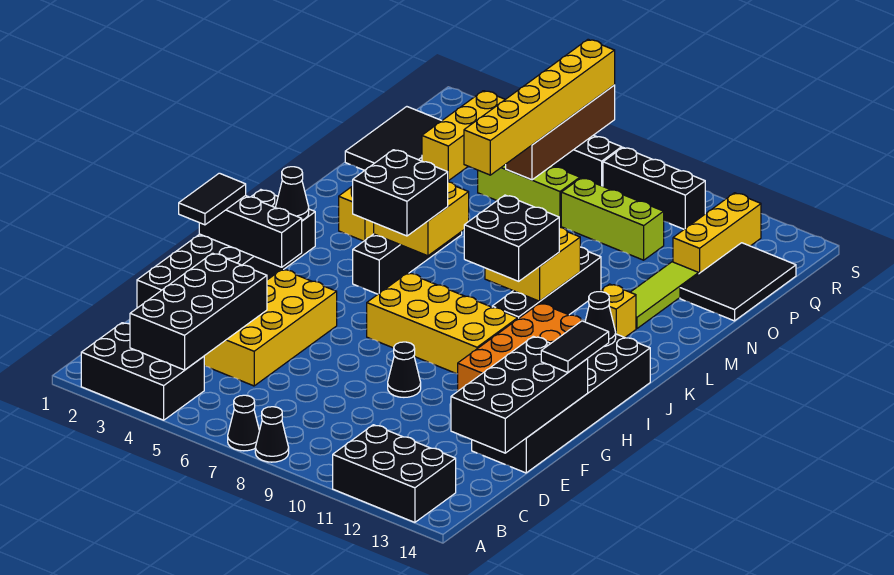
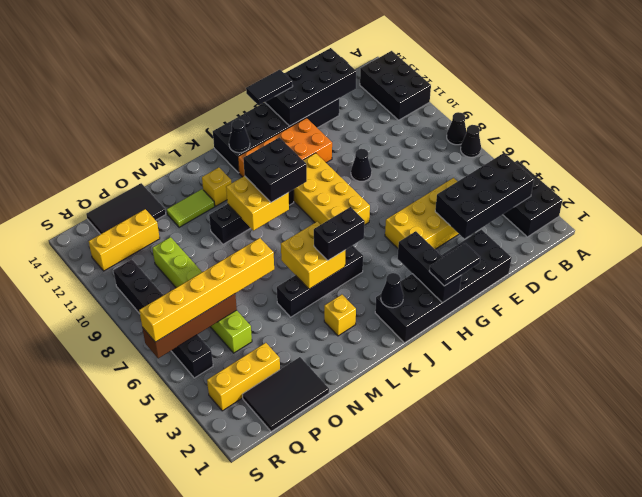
black brick J5:K6 level 3 -> black brick J5:K5 level 3
lime tile M12:O12 level 1 -> lime tile M12:N12 level 1

